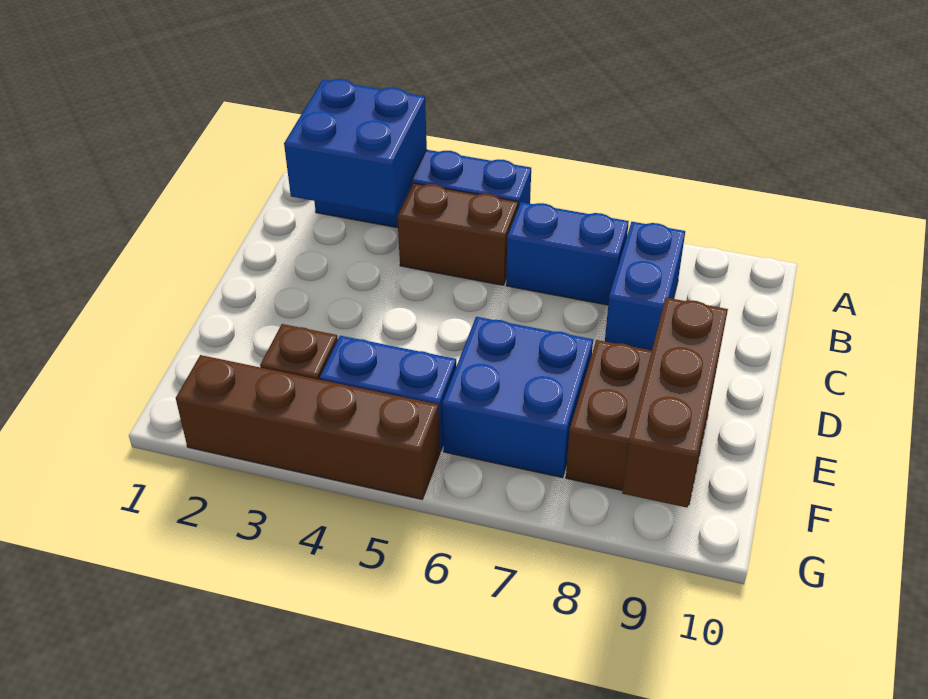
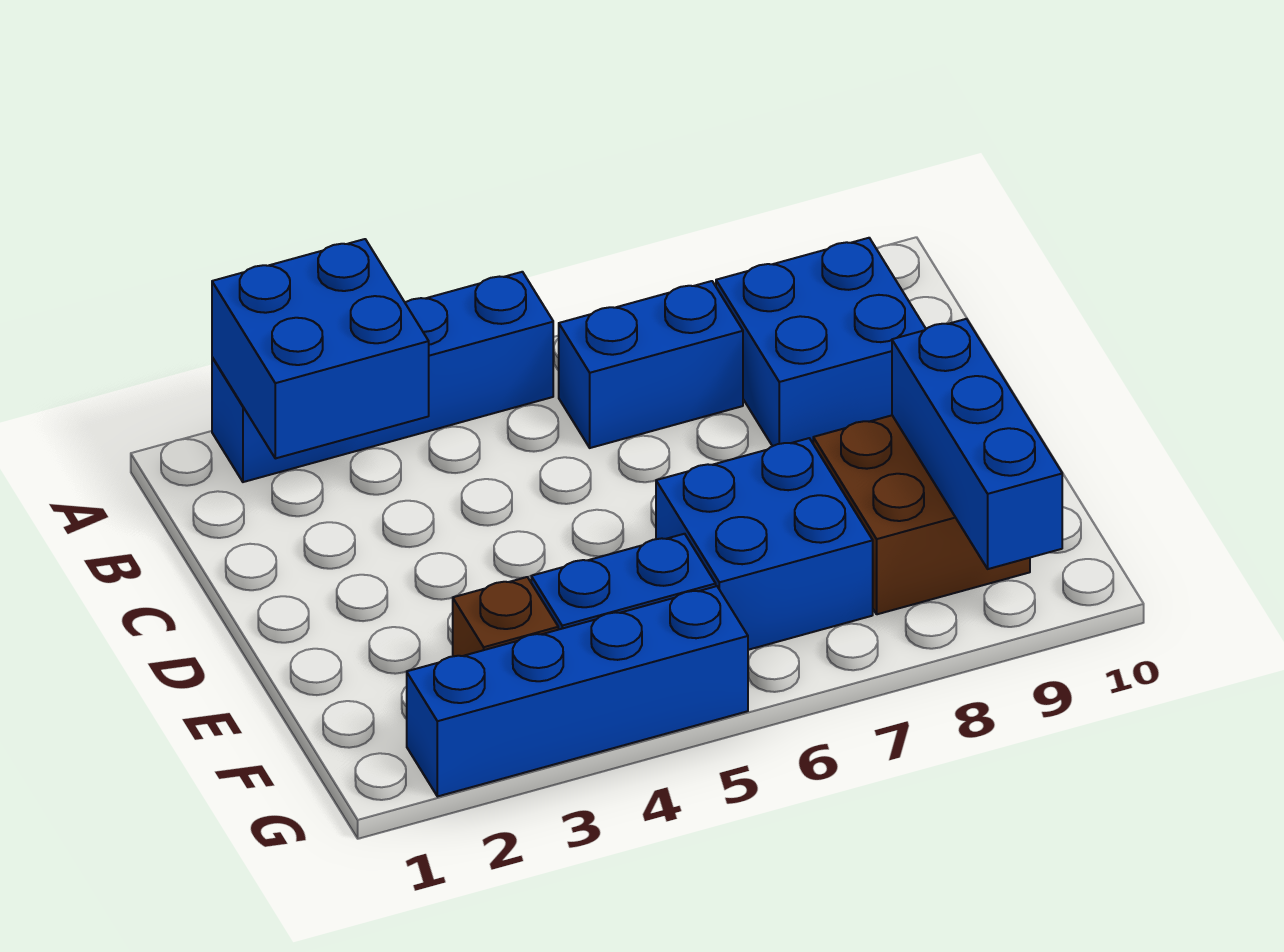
brown brick B4:B5 level 1 -> none
blue brick B8:C8 level 1 -> blue brick B8:C9 level 1
brown brick E9:G9 level 2 -> blue brick E9:G9 level 2
brown brick G2:G5 level 1 -> blue brick G2:G5 level 1

